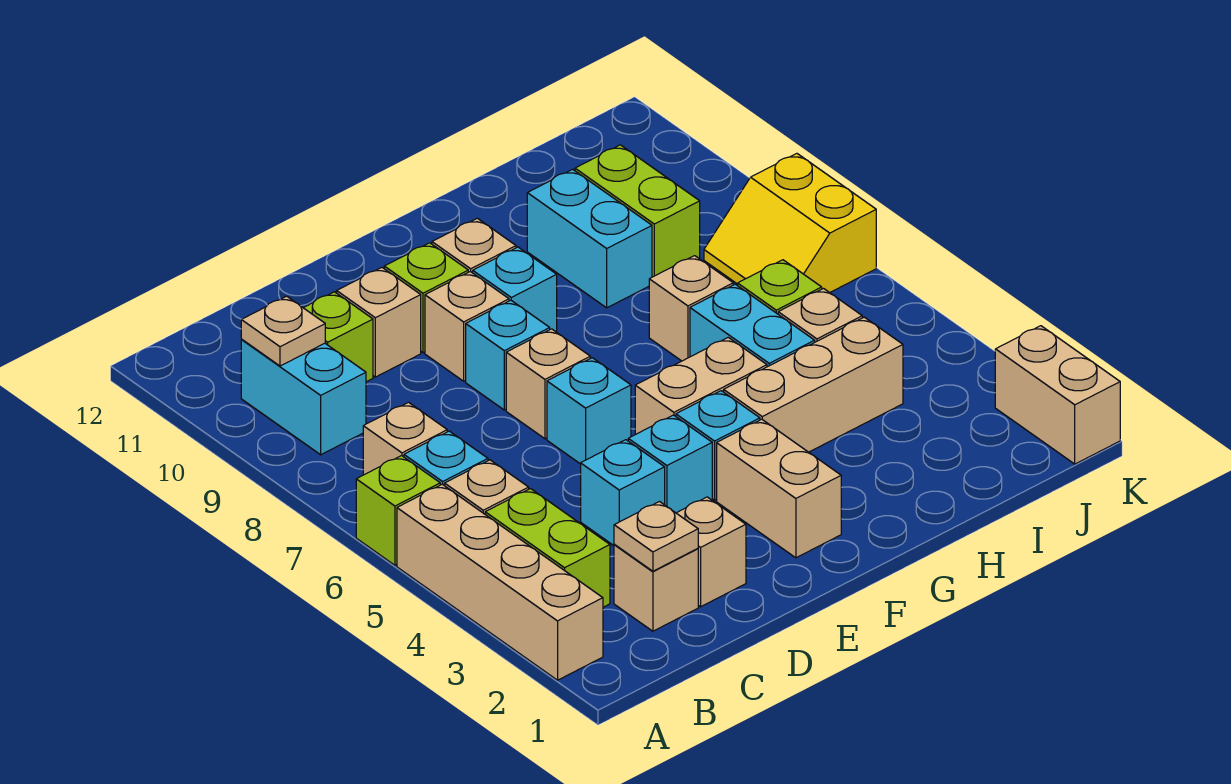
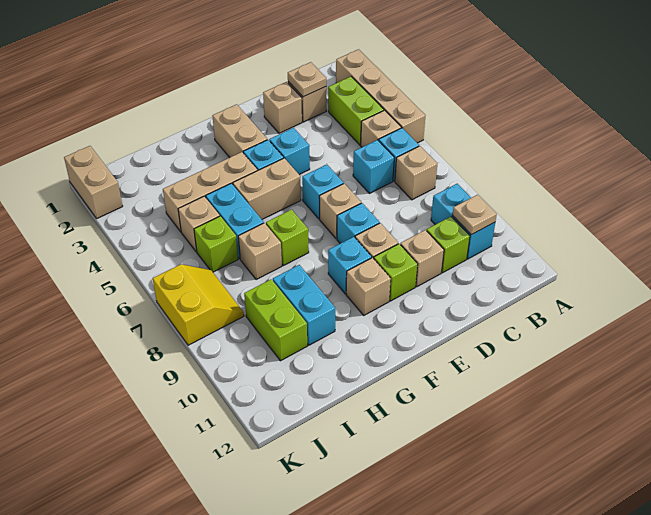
lime brick A6 level 1 -> lime brick G7 level 1
cyan brick D4 level 1 -> cyan brick C6 level 1

